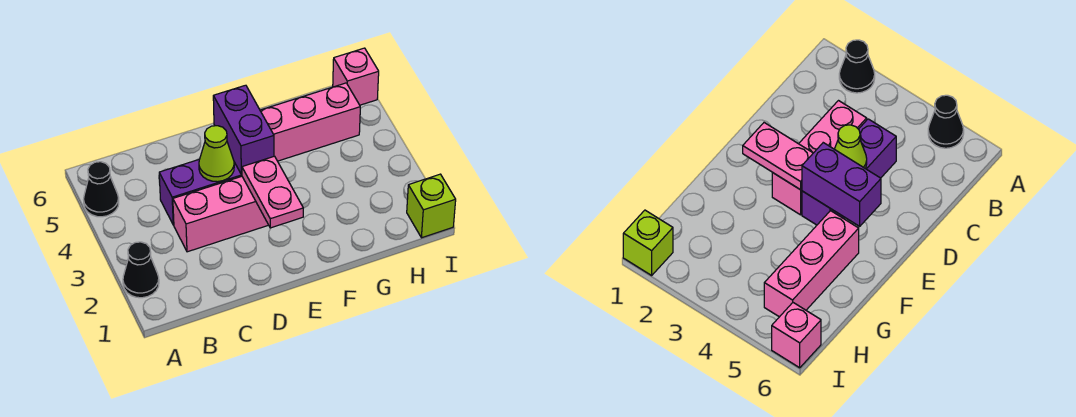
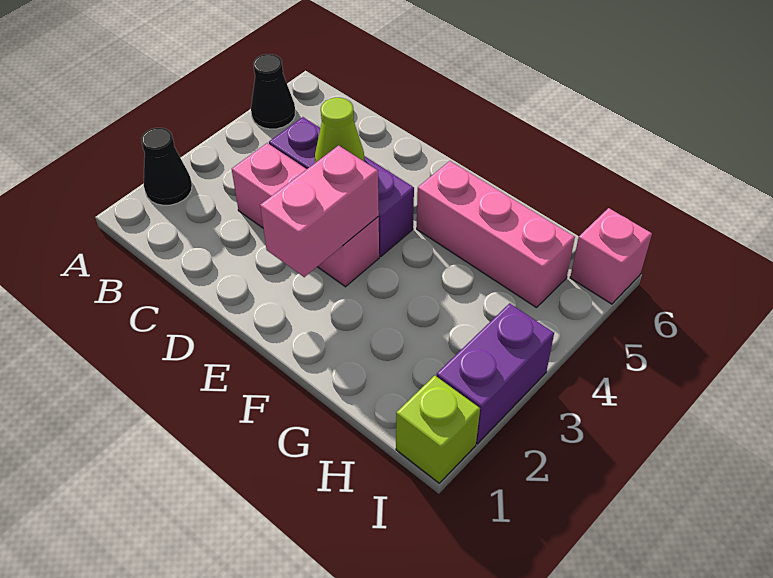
pink plate E2:E3 level 2 -> pink brick E2:E3 level 2
purple brick E4:E5 level 2 -> purple brick I2:I3 level 1

